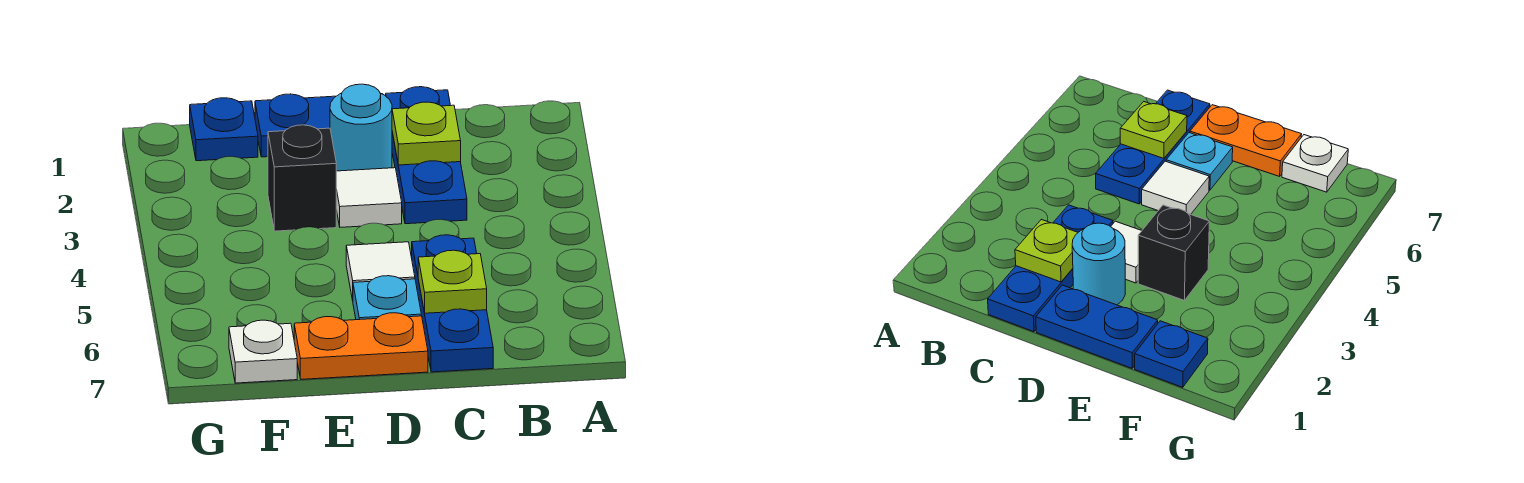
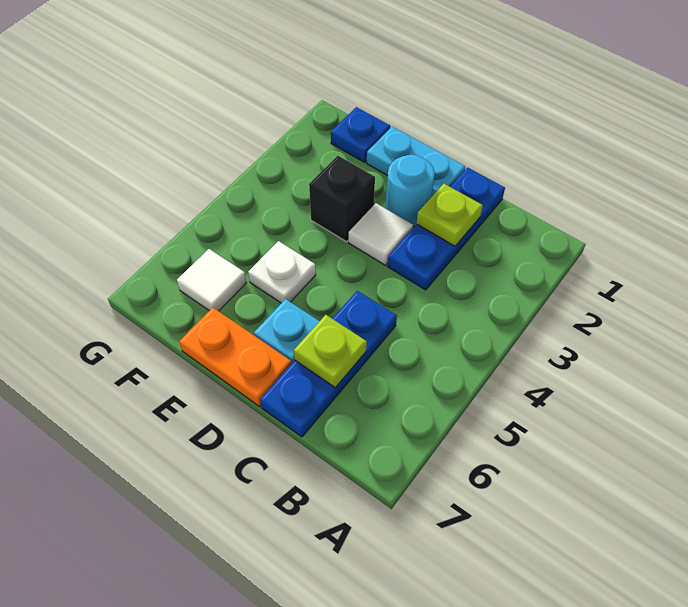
blue plate D1:E1 level 1 -> cyan plate D1:E1 level 1
white tile D5 level 1 -> white tile F6 level 1
white plate F7 level 1 -> white plate E5 level 1

